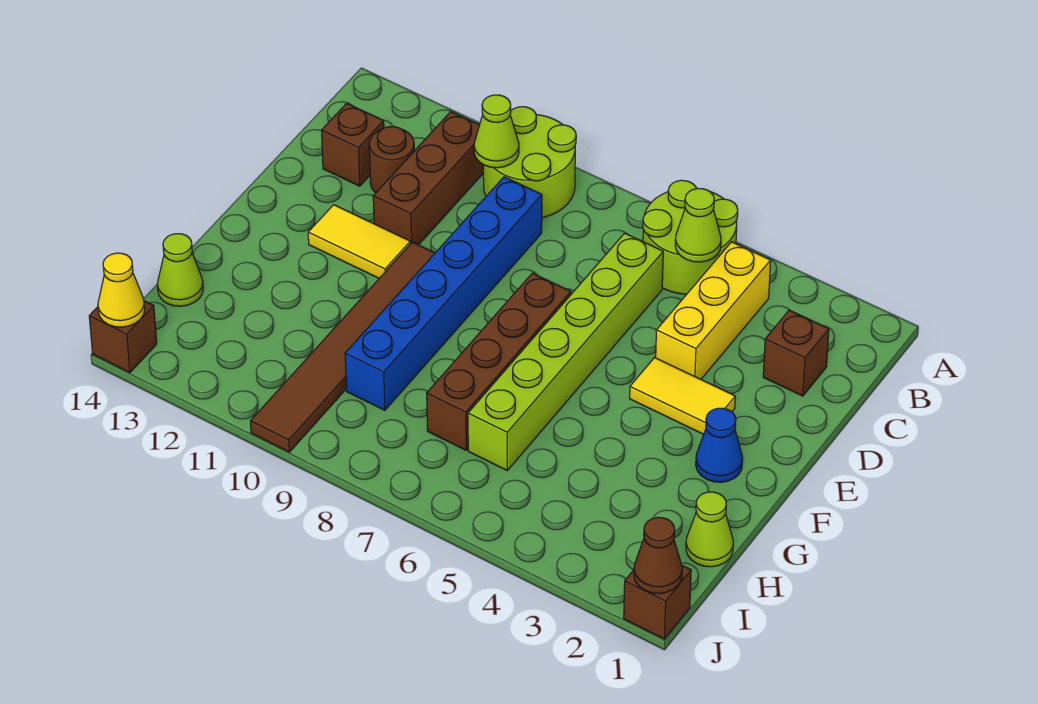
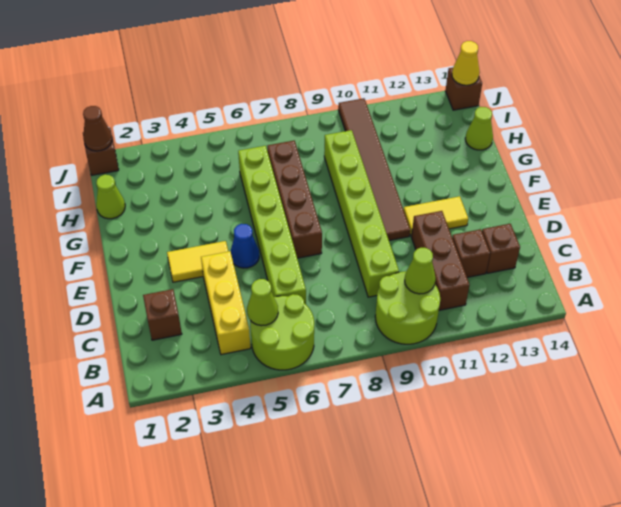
blue brick C9:H9 level 1 -> lime brick C9:H9 level 1
brown round brick C12 level 1 -> brown brick C12 level 1
blue cone F2 level 1 -> blue cone E5 level 1

